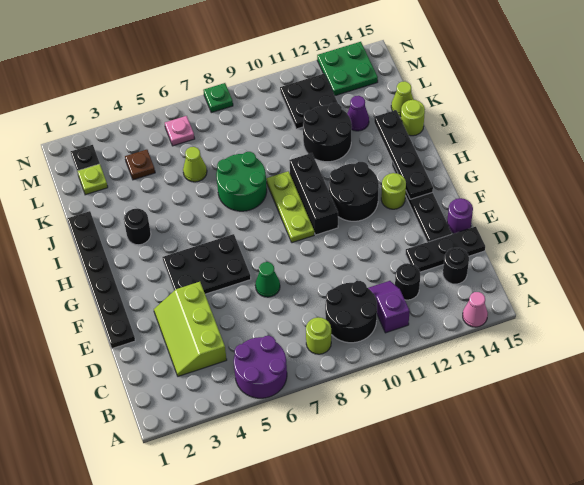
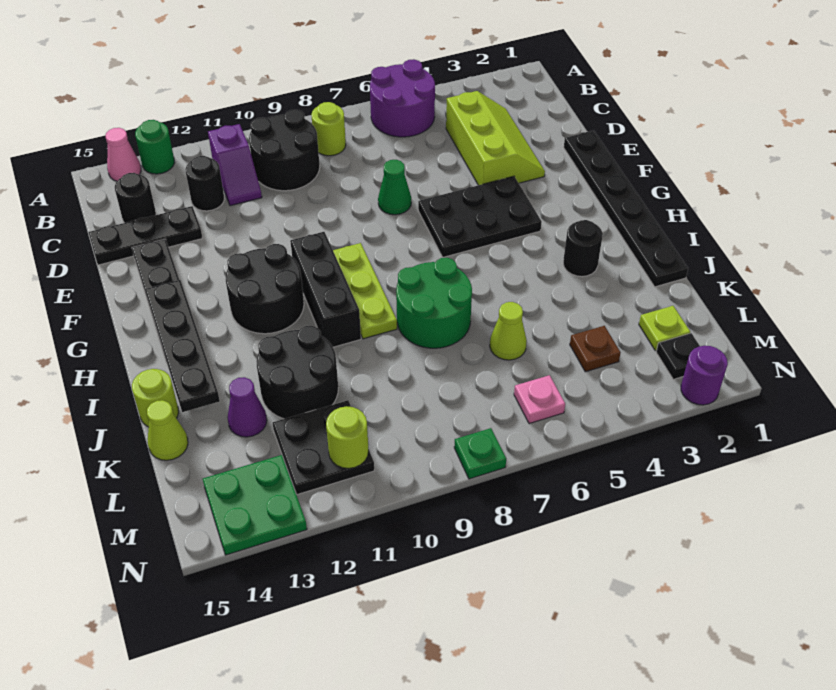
none -> green round brick A13 level 1
purple round brick E15 level 1 -> purple round brick N2 level 1
lime round brick G13 level 1 -> lime round brick M11 level 2

